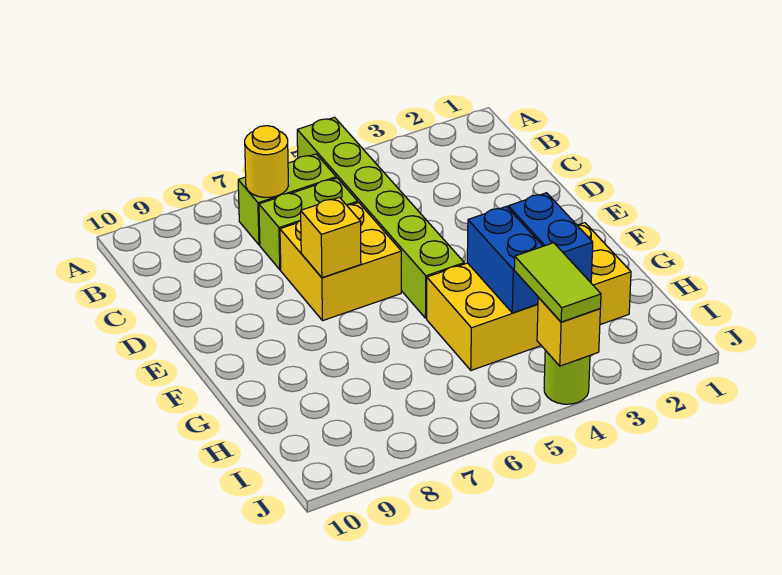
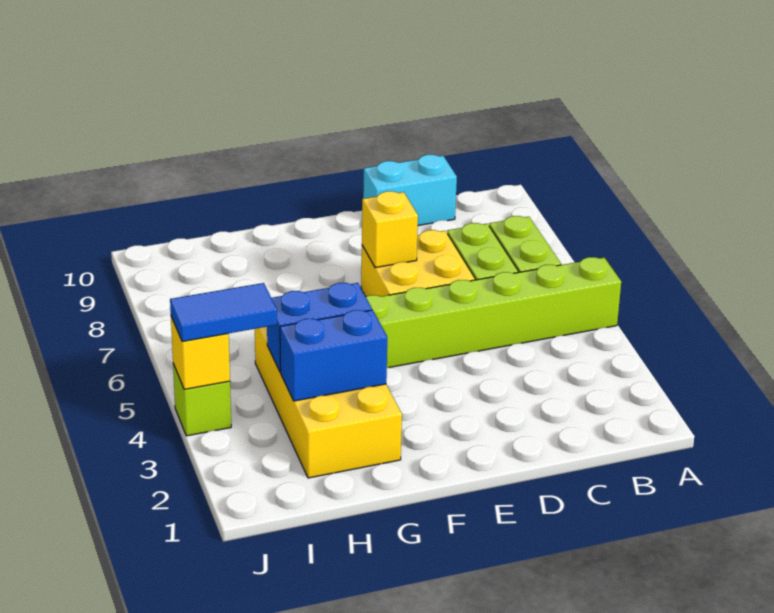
yellow round brick B7 level 2 -> none
none -> cyan brick C10:D10 level 1
lime tile I4:J4 level 3 -> blue tile I4:J4 level 3
lime round brick J4 level 1 -> lime brick J4 level 1

